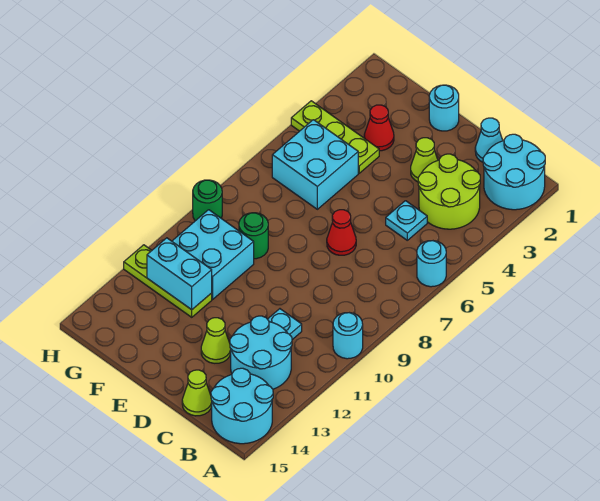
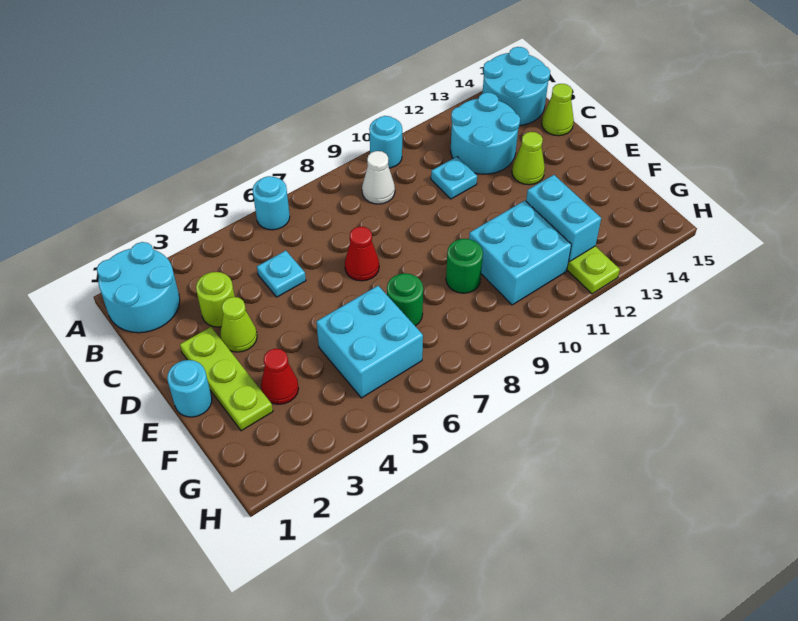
lime round brick B3:C4 level 1 -> lime round brick C3 level 1
none -> white cone B9 level 1
cyan cone C1 level 1 -> none
lime plate F4:H4 level 1 -> lime plate D2:F2 level 1
green round brick H9 level 1 -> green round brick F7 level 1

